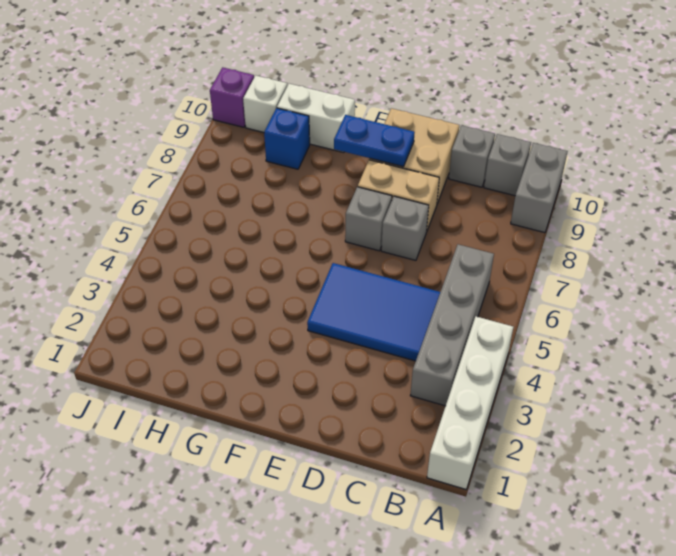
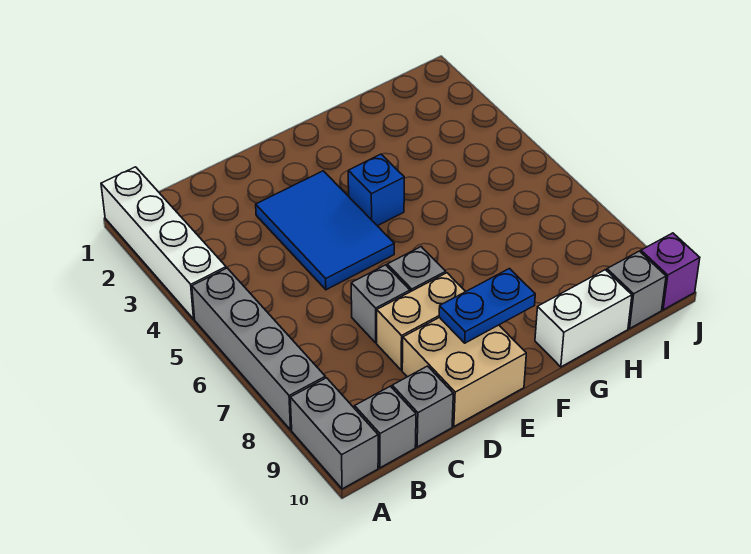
grey brick B3:B6 level 1 -> grey brick A5:A8 level 1
blue tile C4:E5 level 1 -> blue tile D3:E5 level 1
blue brick H9 level 1 -> blue brick F4 level 1
white brick I10 level 1 -> grey brick I10 level 1

